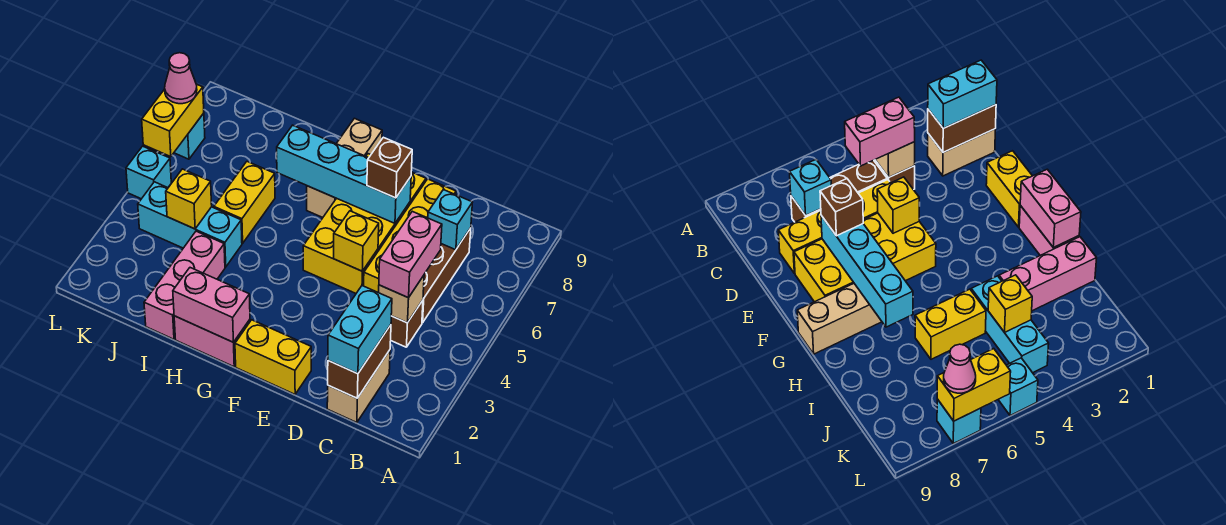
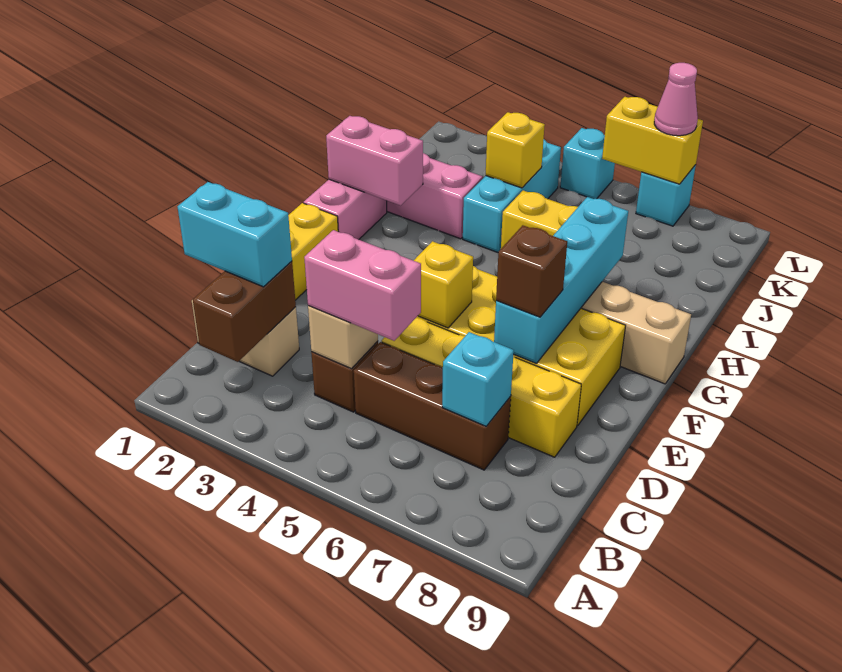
brown brick C1:C2 level 2 -> brown brick B2:C2 level 2
pink brick G1:H1 level 2 -> pink brick H1:H2 level 2

